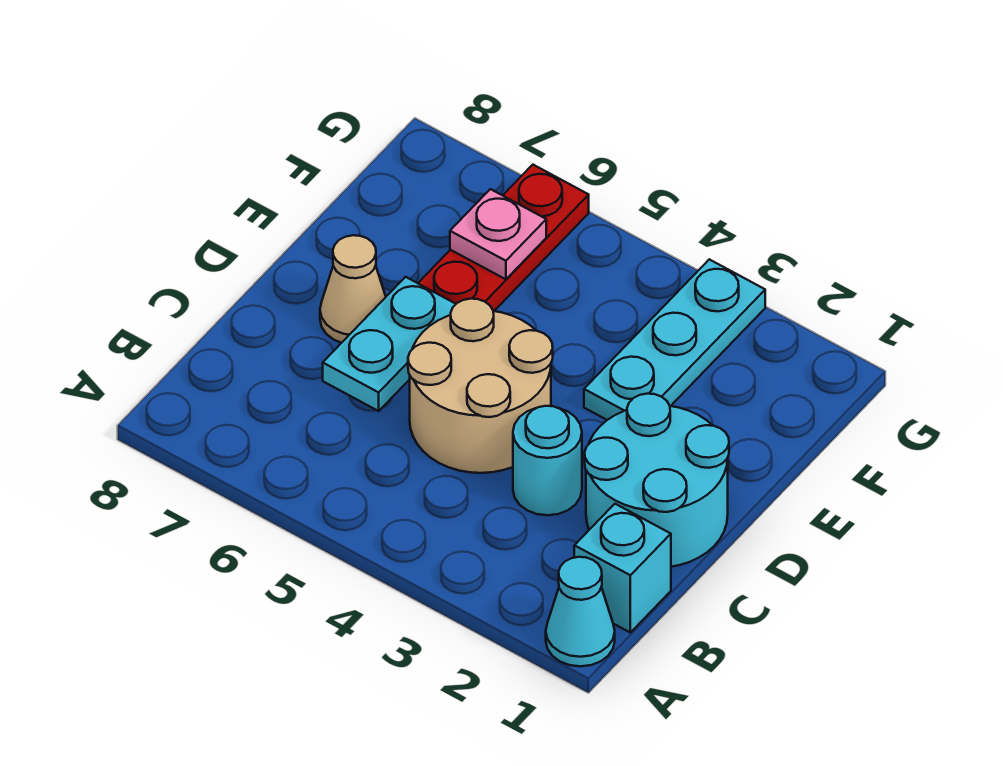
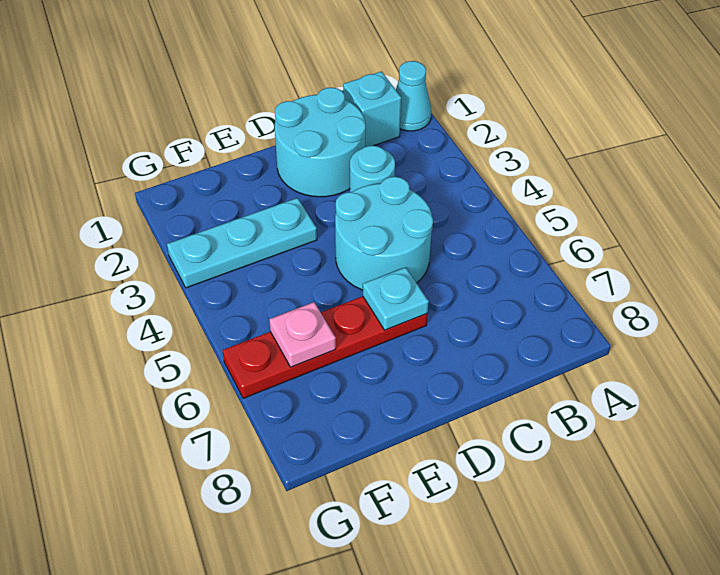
tan round brick C4:D5 level 1 -> cyan round brick C4:D5 level 1
cyan plate C6:D6 level 2 -> cyan plate D6 level 2
tan cone D7 level 1 -> none

